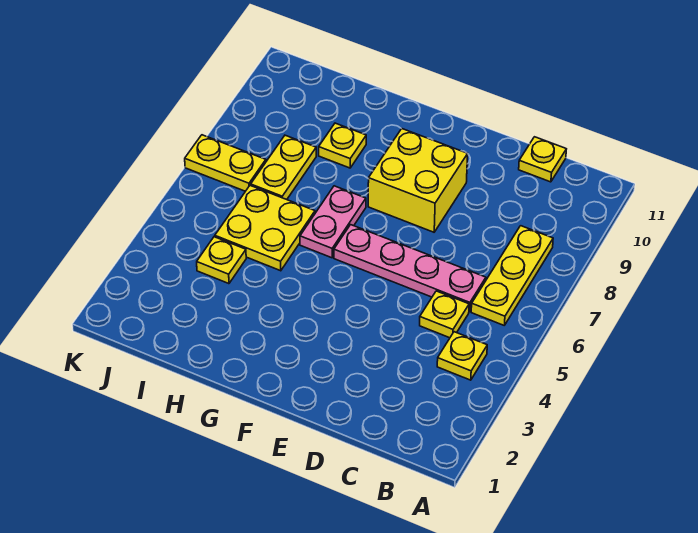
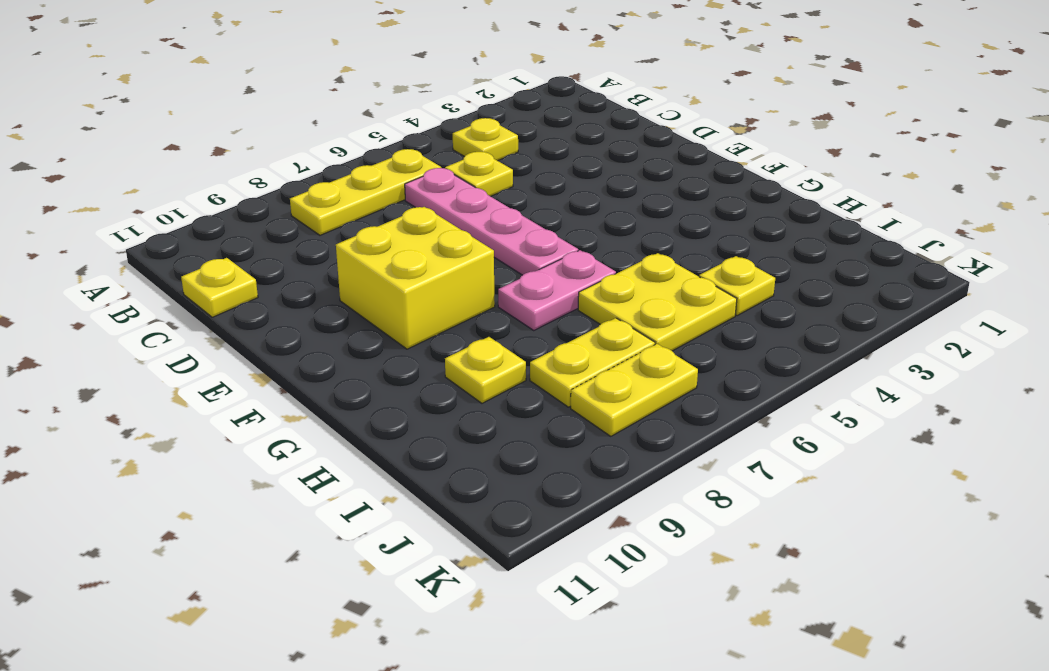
yellow plate J7:K7 level 1 -> yellow plate J7:J8 level 1

